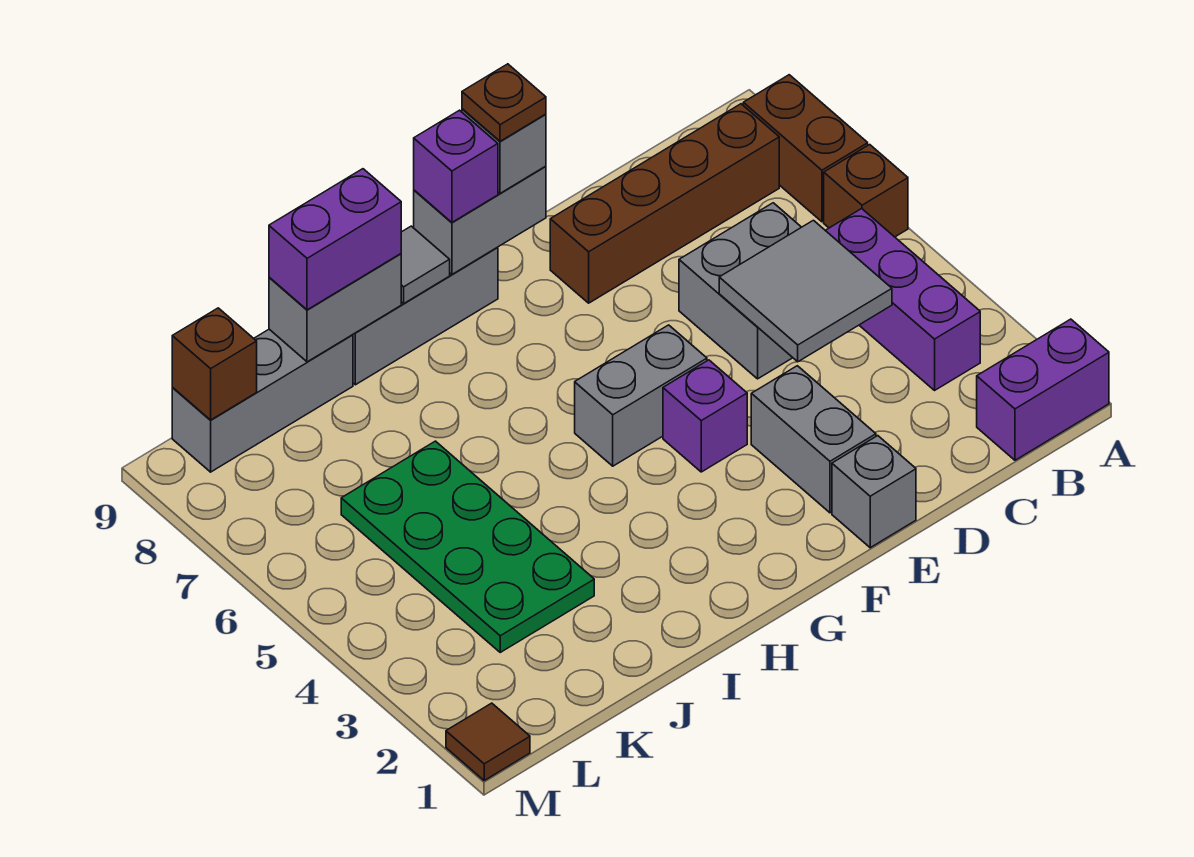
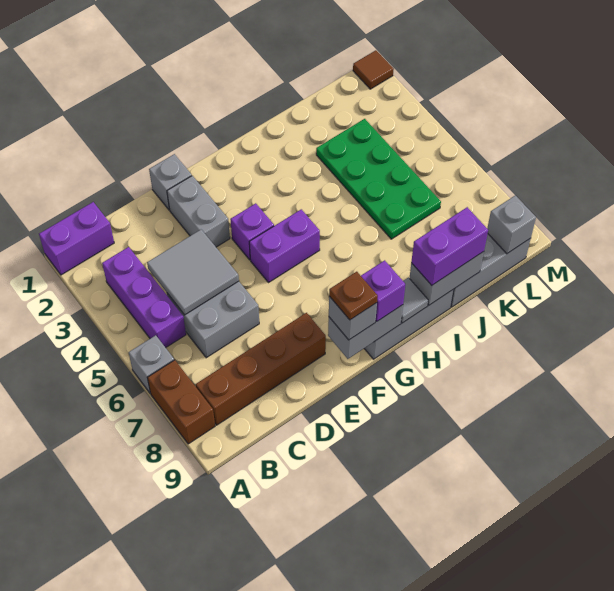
brown brick A6 level 1 -> grey brick A6 level 1
grey brick F5:G5 level 1 -> purple brick F5:G5 level 1
brown brick L9 level 2 -> grey brick L9 level 2

